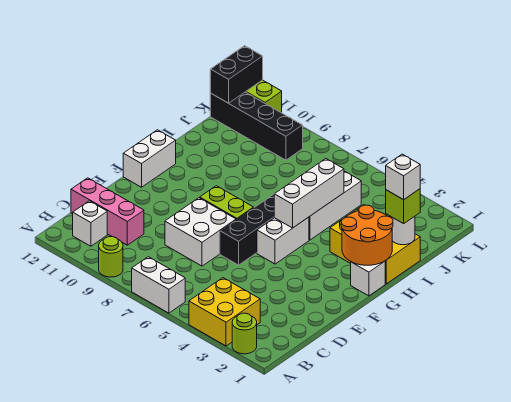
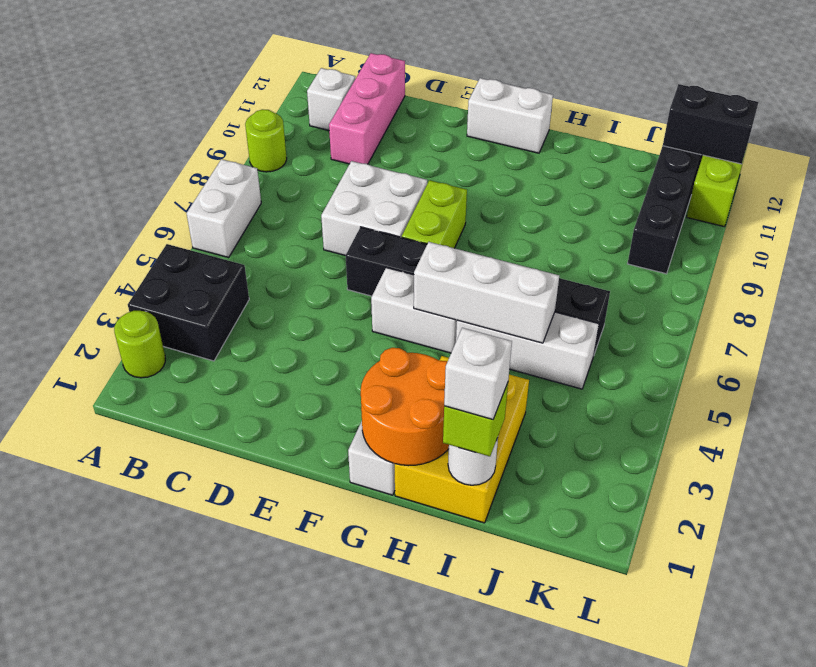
yellow brick A3:B4 level 1 -> black brick A3:B4 level 1

